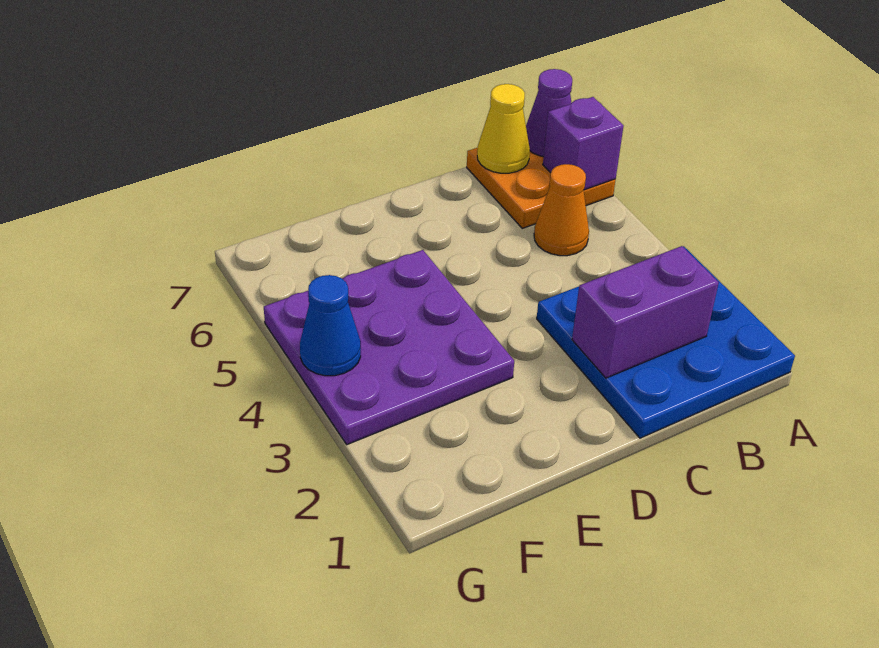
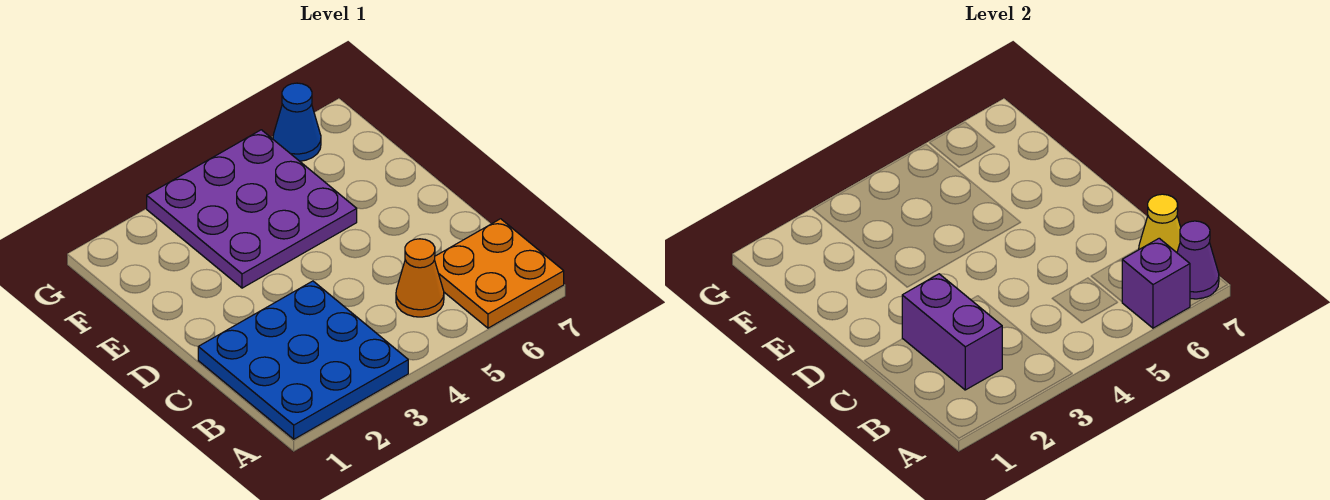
blue cone G4 level 2 -> blue cone G6 level 1

